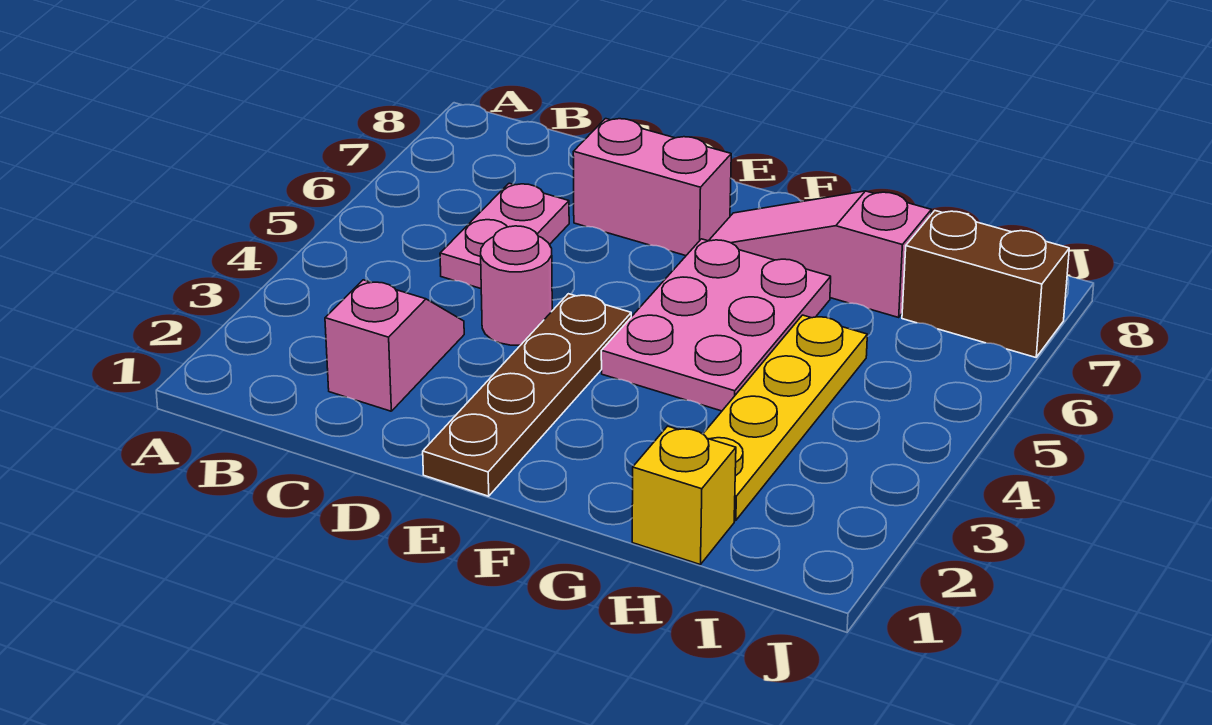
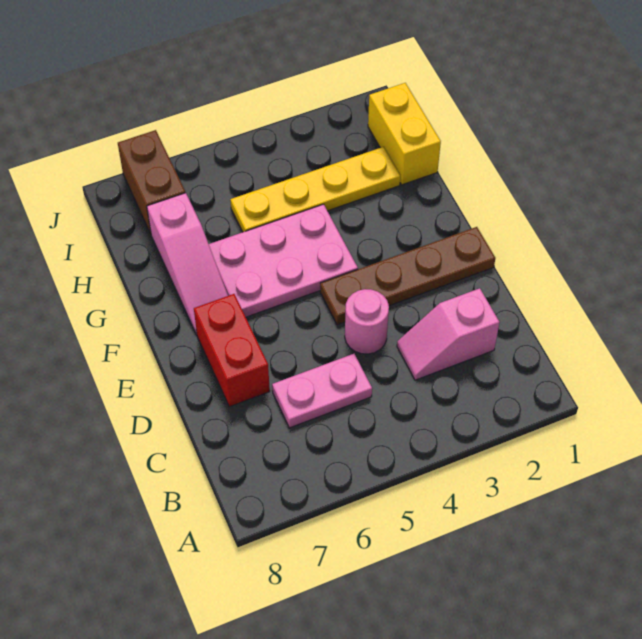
pink brick D7:E7 level 1 -> red brick D7:E7 level 1
yellow brick H1 level 1 -> yellow brick H1:I1 level 1

